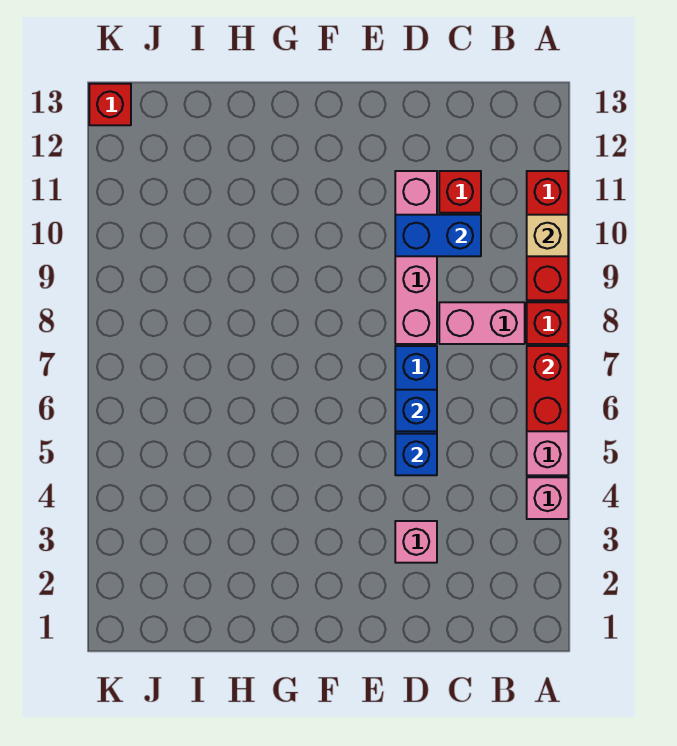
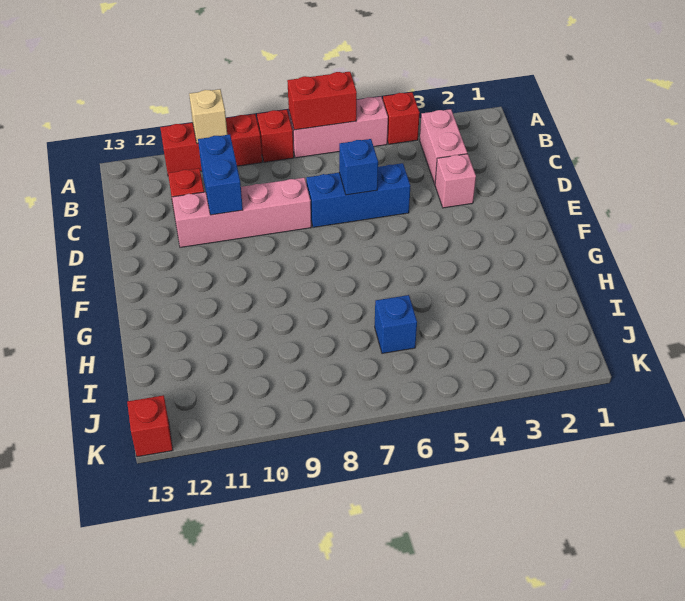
pink brick A4 level 1 -> red brick A4 level 1
pink brick B8:C8 level 1 -> pink brick B3:C3 level 1
blue brick D5 level 2 -> blue brick I6 level 1

